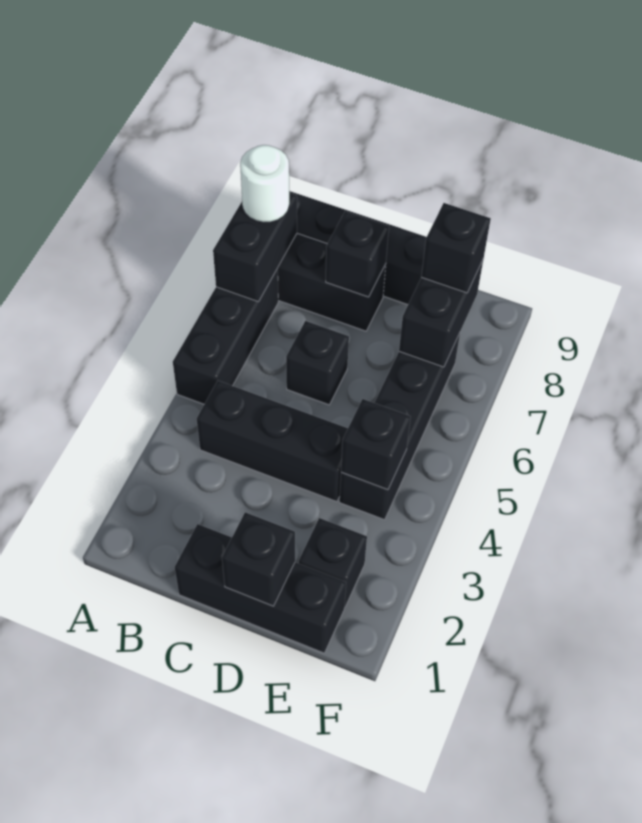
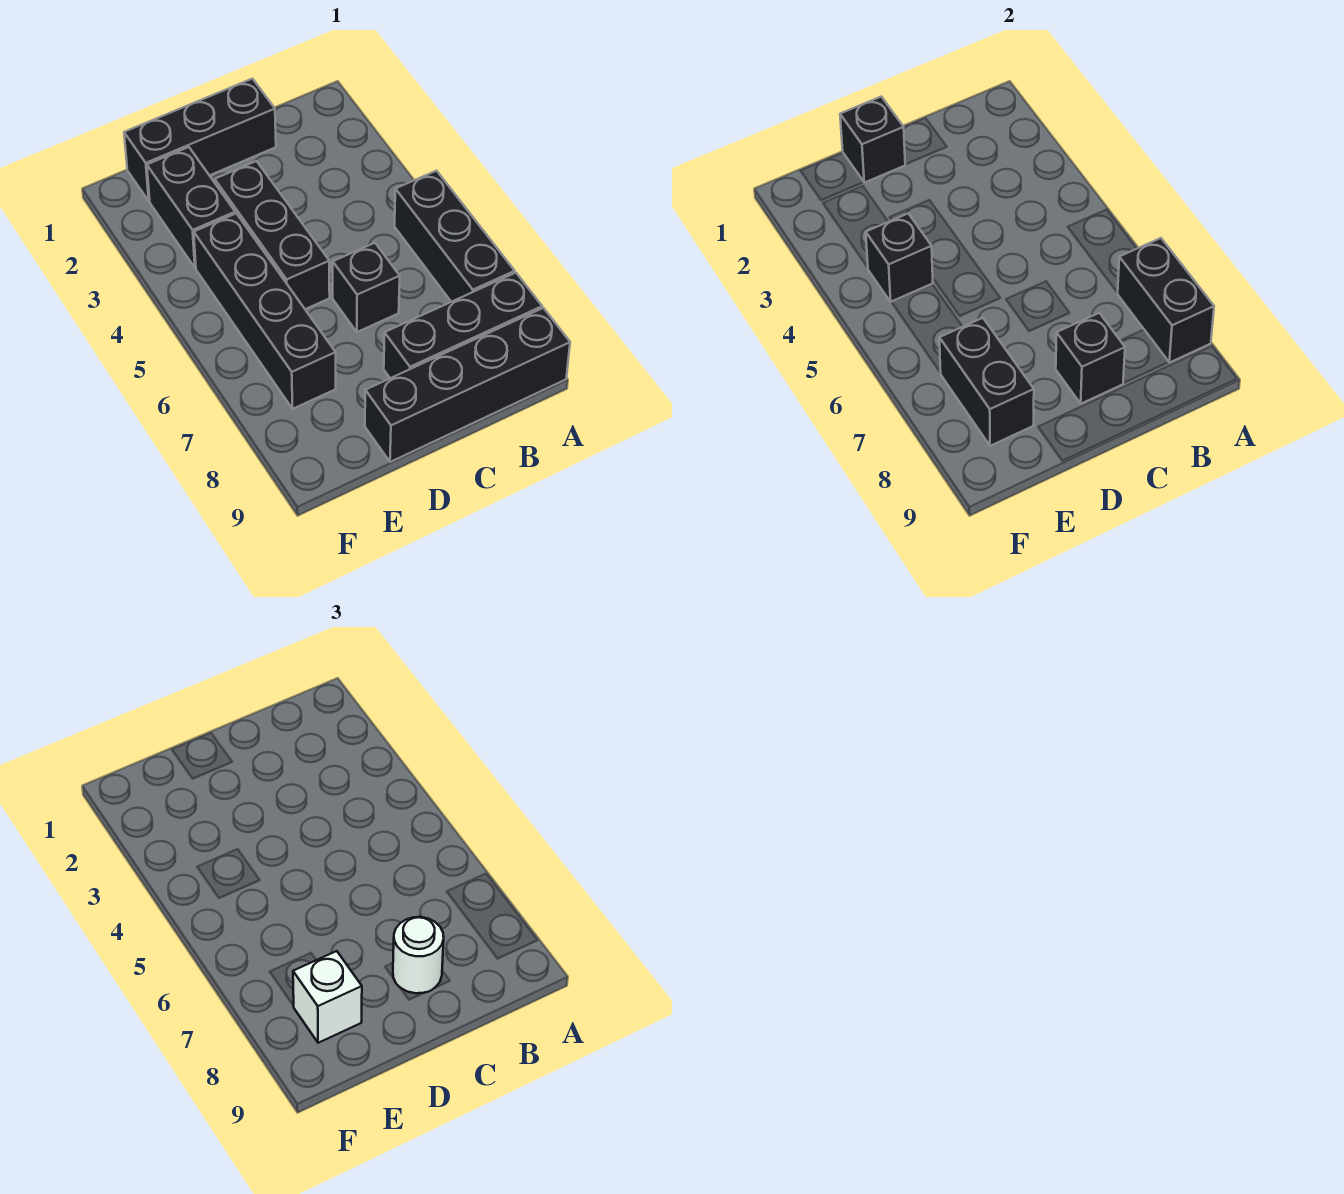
white round brick A8 level 3 -> white round brick C8 level 3
black brick B4:D4 level 1 -> black brick D3:D5 level 1
black brick E2 level 1 -> black brick E2:E3 level 1
black brick E8 level 3 -> white brick E8 level 3

